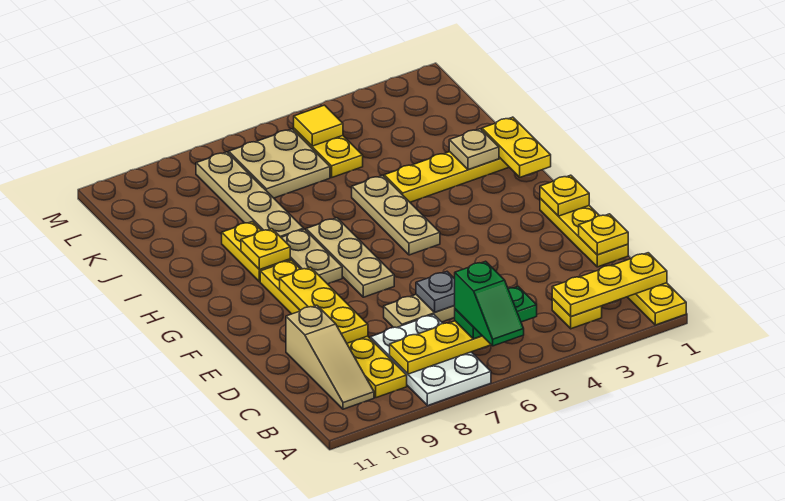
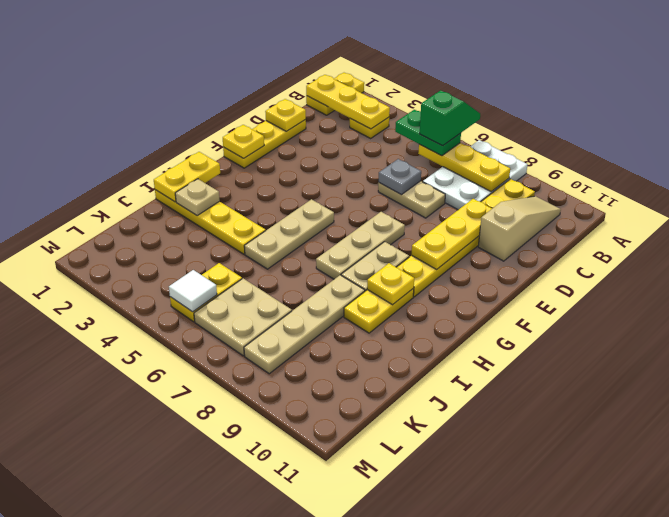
yellow tile L5 level 2 -> white tile L5 level 2

